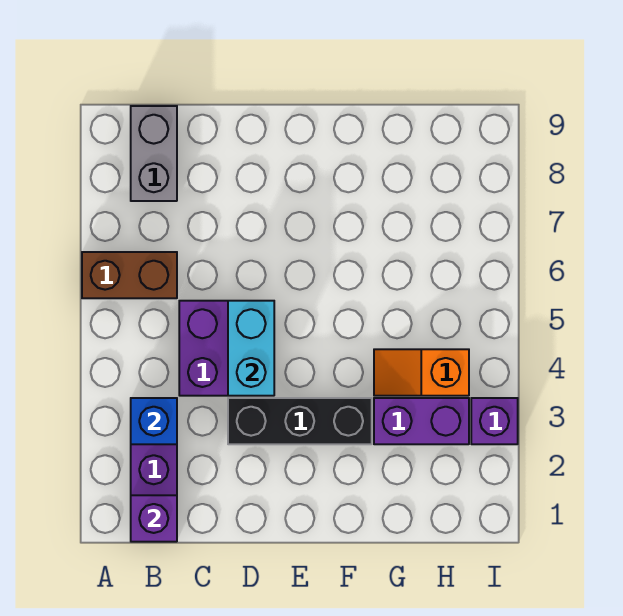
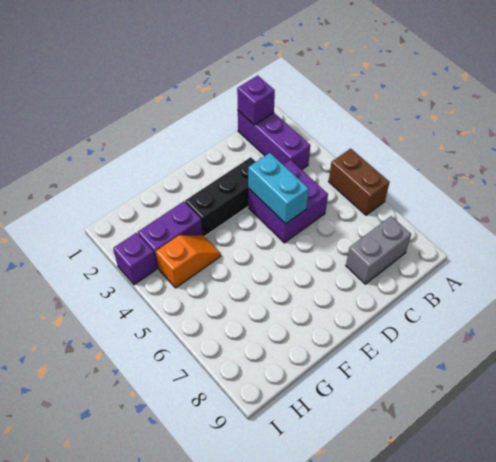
brown brick A6:B6 level 1 -> brown brick A5:A6 level 1
blue brick B3 level 2 -> none
grey brick B8:B9 level 1 -> grey brick B8:C8 level 1

